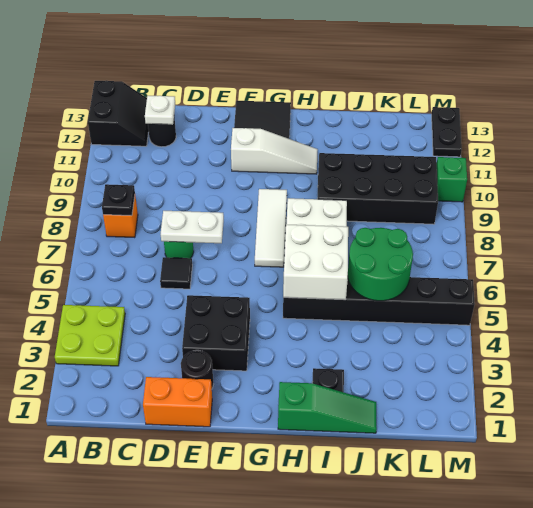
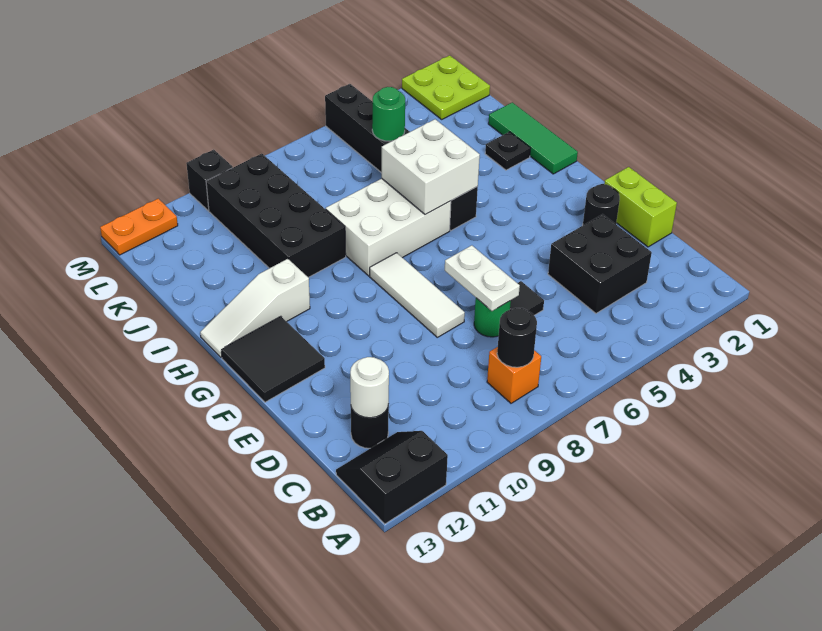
lime plate A3:B4 level 1 -> lime plate L1:M2 level 1
black plate B8 level 2 -> black round brick B8 level 2
white plate C12 level 2 -> white round brick C12 level 2
orange brick D1:E1 level 1 -> lime brick D1:E1 level 1
black brick E3:F4 level 1 -> black brick C3:D4 level 1
white slope F11:H11 level 1 top F -> white slope H11:H13 level 1 top 11
white tile G7:G9 level 1 -> white tile E8:G8 level 1
green slope H1:J1 level 1 top H -> green tile H1:J1 level 1
green round brick J5:K6 level 2 -> green round brick K5 level 2
green brick M10 level 1 -> black brick M10 level 1
black plate M12:M13 level 1 -> orange plate M12:M13 level 1

